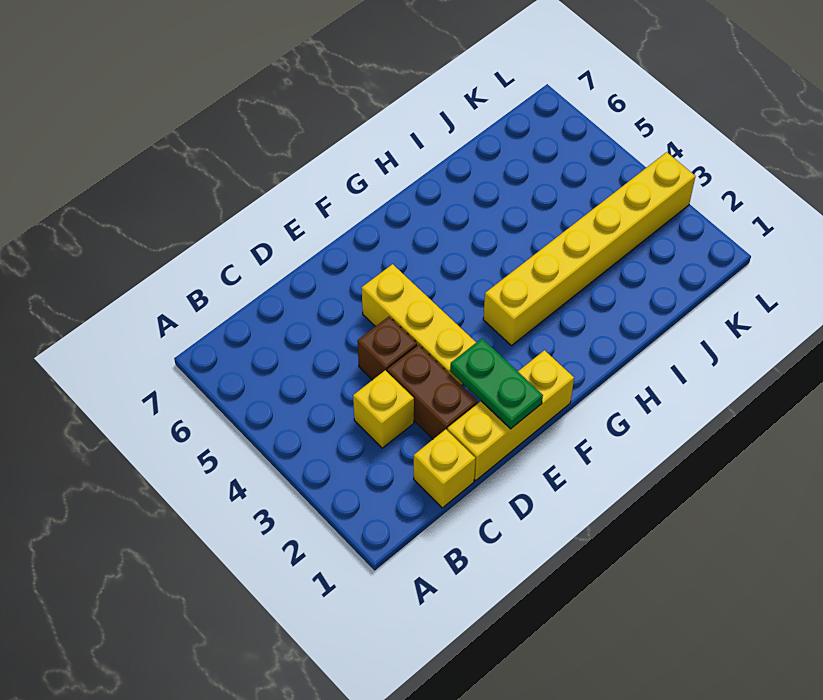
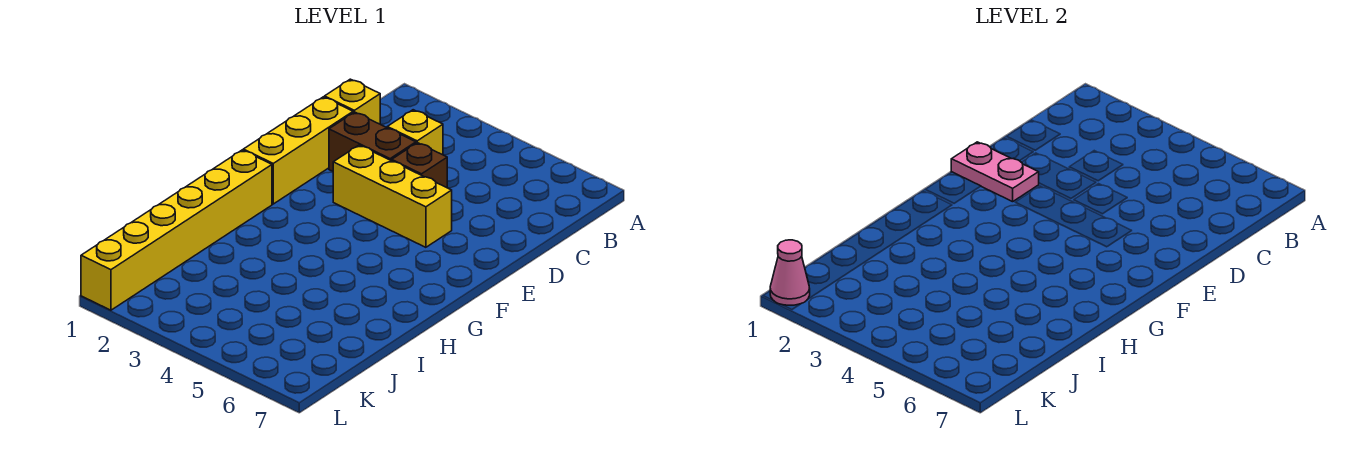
green plate E1:E2 level 2 -> pink plate E1:E2 level 2
yellow brick G3:L3 level 1 -> yellow brick G1:L1 level 1
none -> pink cone L1 level 2

